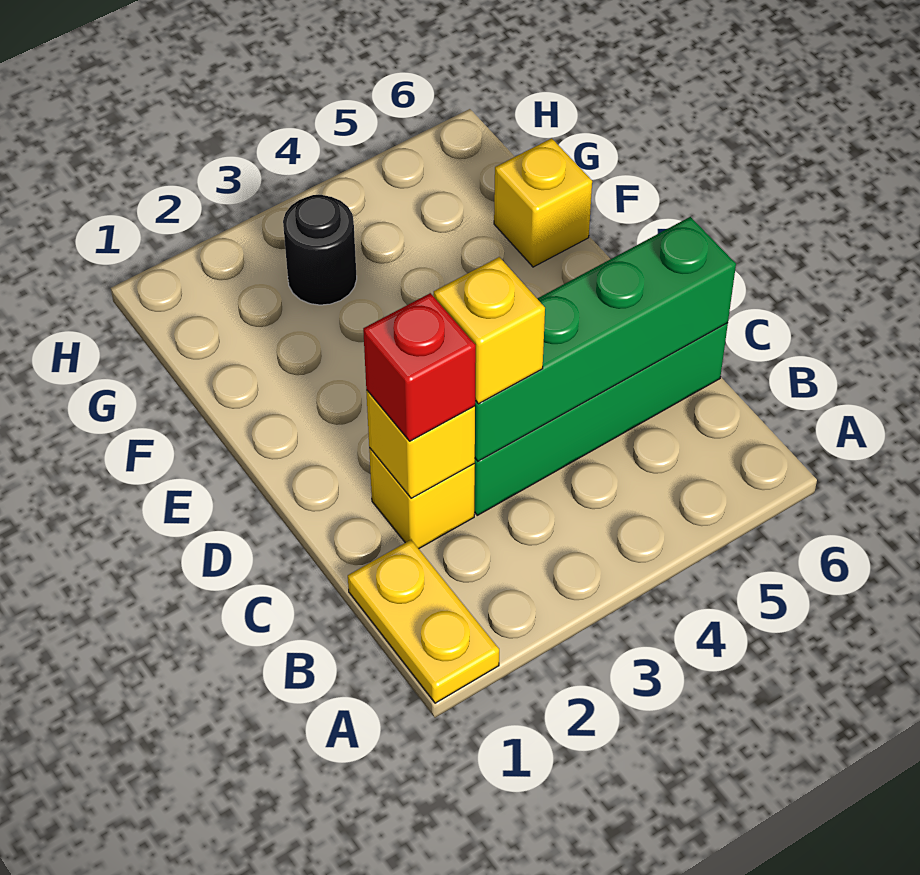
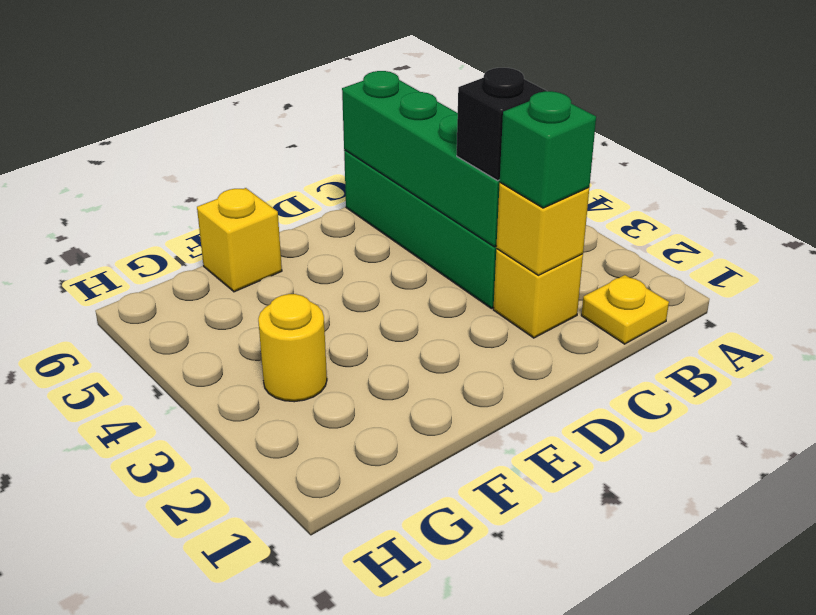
yellow plate A1:B1 level 1 -> yellow plate B1 level 1
red brick C2 level 3 -> green brick C2 level 3
yellow brick C3 level 3 -> black brick C3 level 3
black round brick G3 level 1 -> yellow round brick G3 level 1

